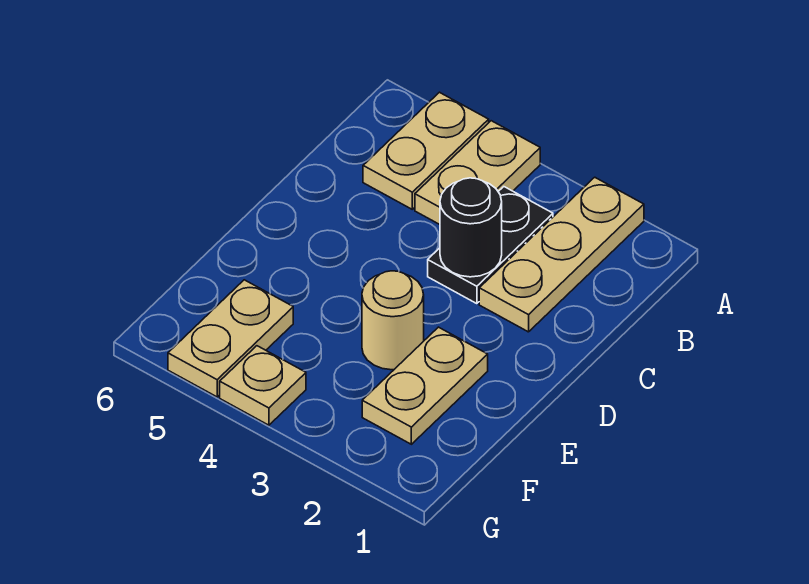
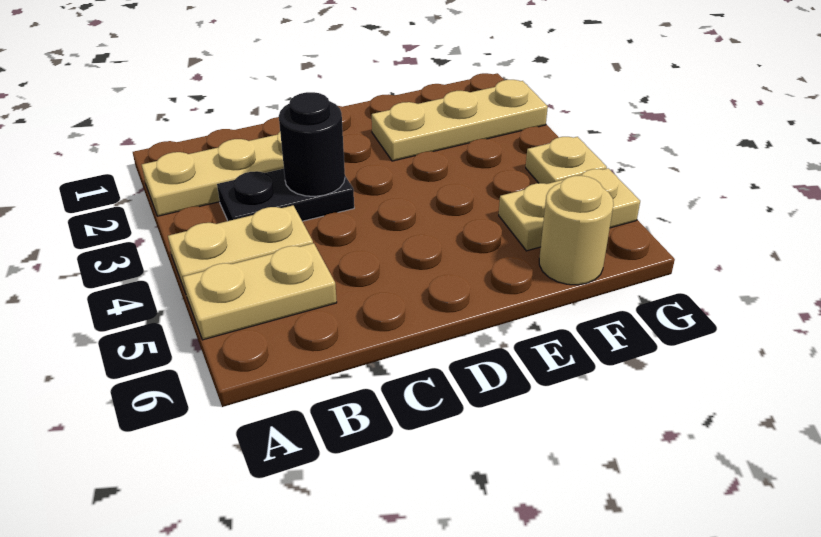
tan plate E2:F2 level 1 -> tan plate E2:G2 level 1
tan round brick E3 level 1 -> tan round brick F6 level 1

